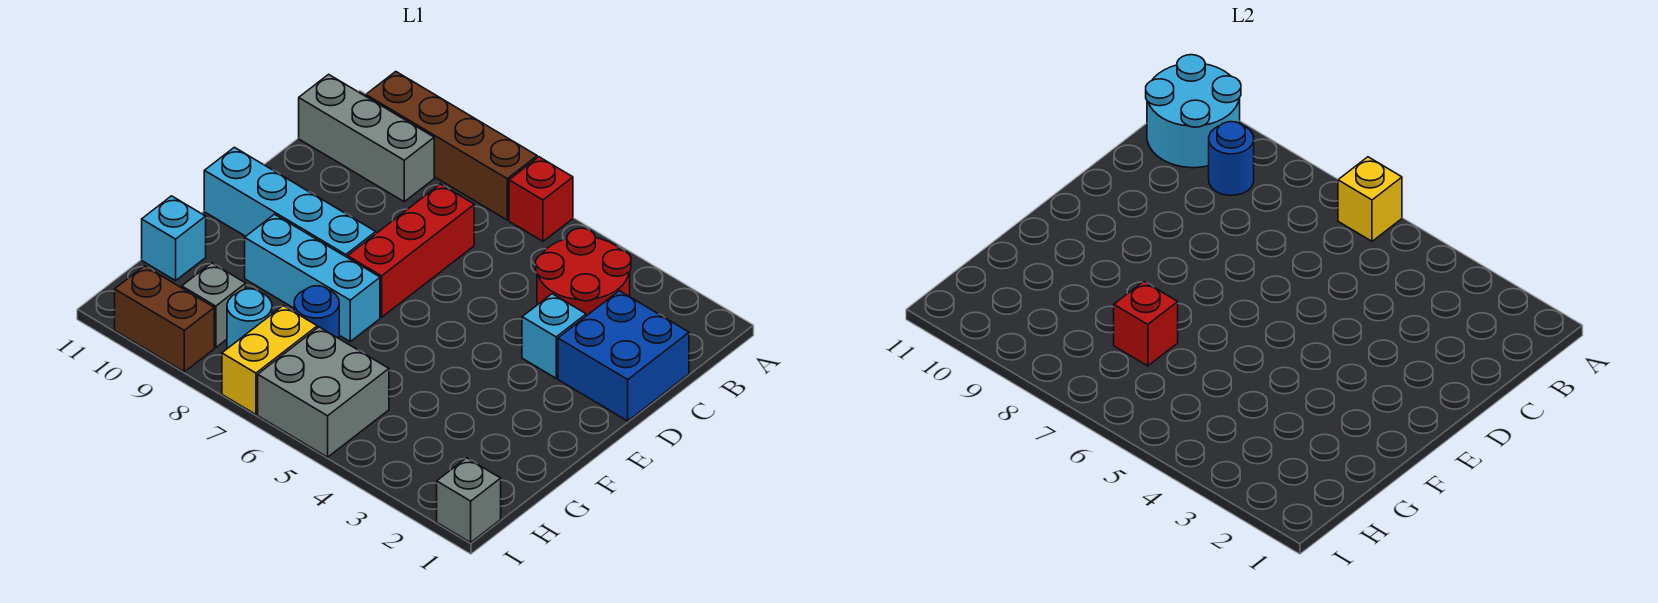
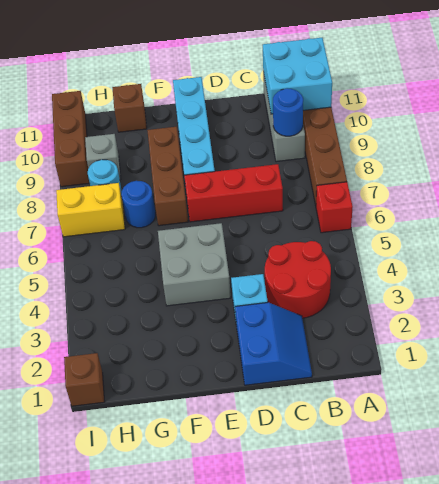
yellow brick A6 level 2 -> none
cyan round brick A10:B11 level 2 -> cyan brick A10:B11 level 2
blue brick C1:D2 level 1 -> blue slope C1:D2 level 1 top D
cyan brick F7:F9 level 1 -> brown brick F7:F9 level 1
red brick G7 level 2 -> none
cyan brick G11 level 1 -> brown brick G11 level 1
grey brick H5:I6 level 1 -> grey brick E4:F5 level 1
grey brick I1 level 1 -> brown brick I1 level 1
brown brick I9:I10 level 1 -> brown brick I9:I11 level 1

